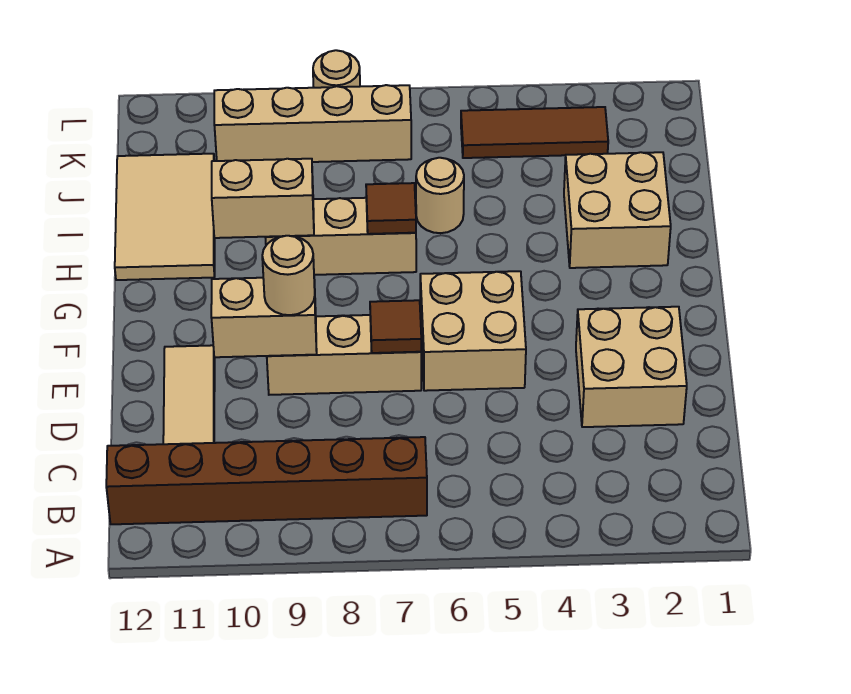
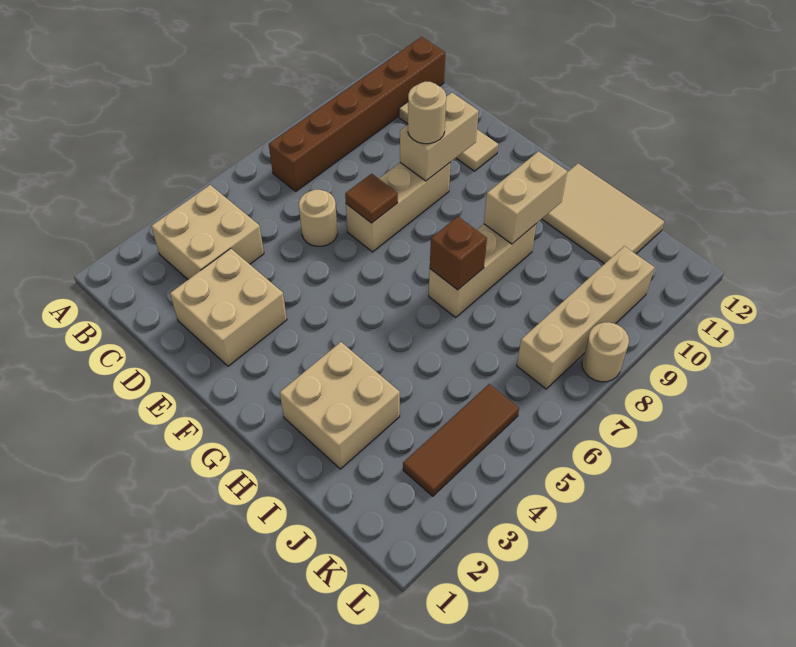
tan brick E5:F6 level 1 -> tan brick B3:C4 level 1
brown tile H7 level 2 -> brown brick H7 level 2
tan round brick I6 level 1 -> tan round brick D6 level 1

